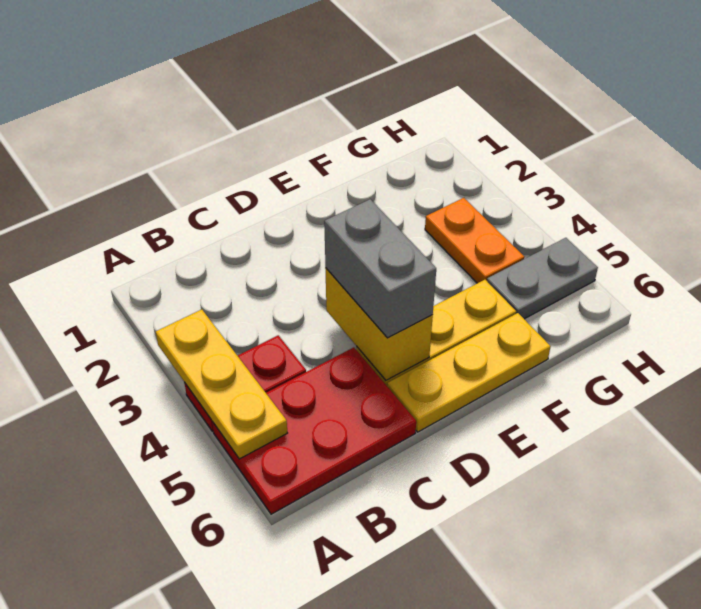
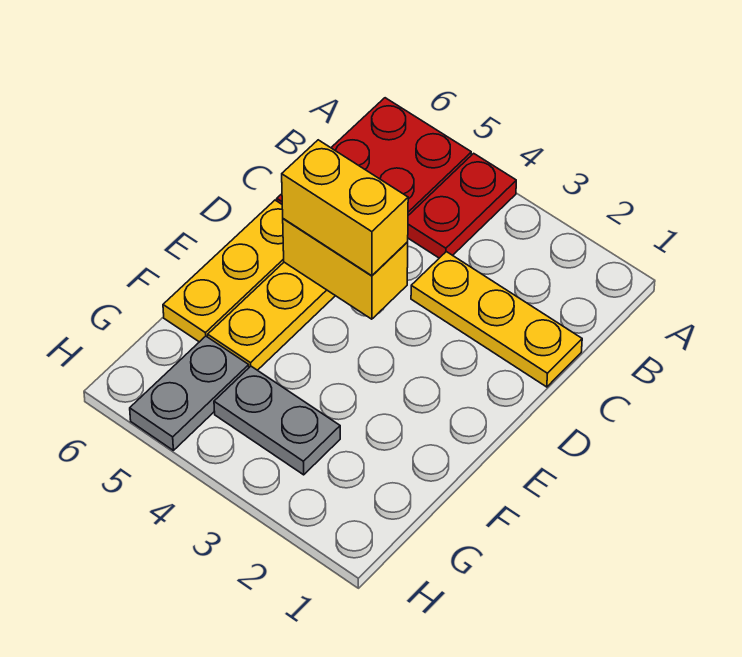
yellow plate A3:A5 level 2 -> yellow plate C1:C3 level 1
grey brick D4:D5 level 3 -> yellow brick D4:D5 level 3
orange plate G3:G4 level 1 -> grey plate G3:G4 level 1

